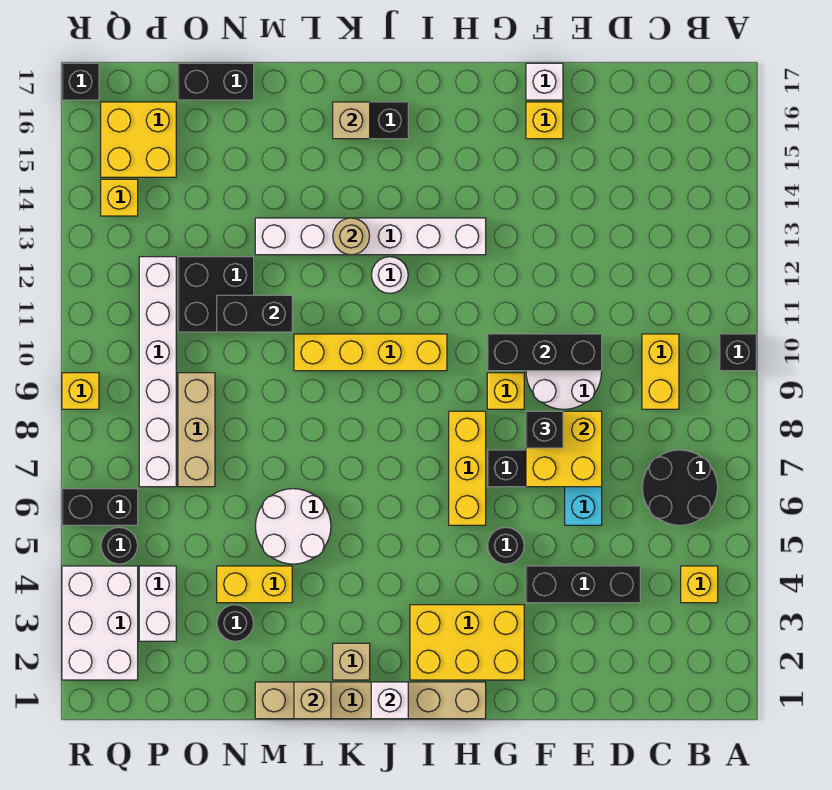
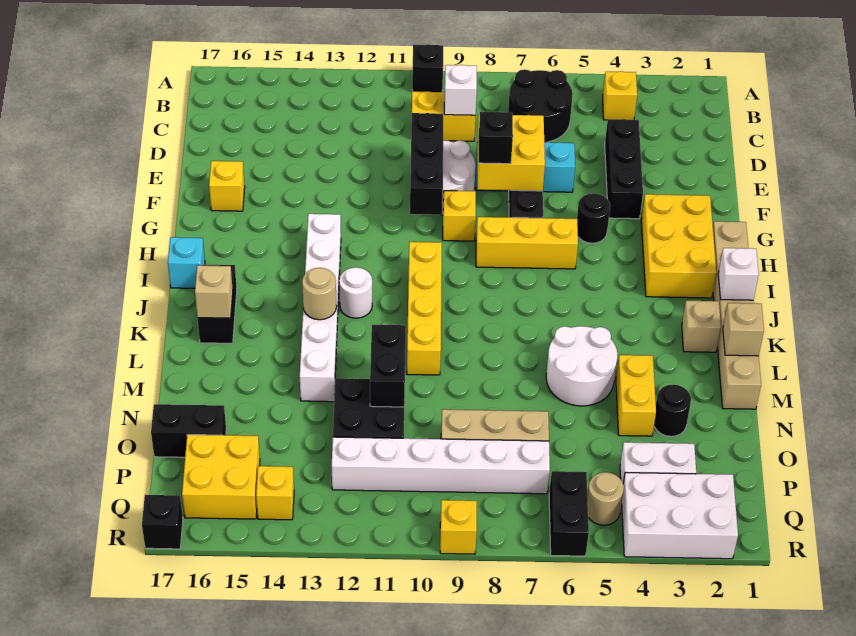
white brick F17 level 1 -> white brick C9 level 2
none -> cyan brick I17 level 1
black brick N17:O17 level 1 -> black brick O16:O17 level 1
black round brick Q5 level 1 -> tan round brick Q5 level 1

